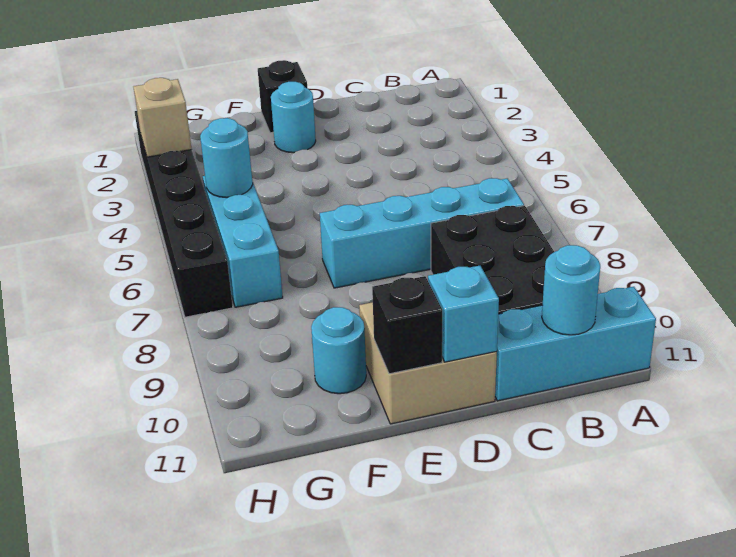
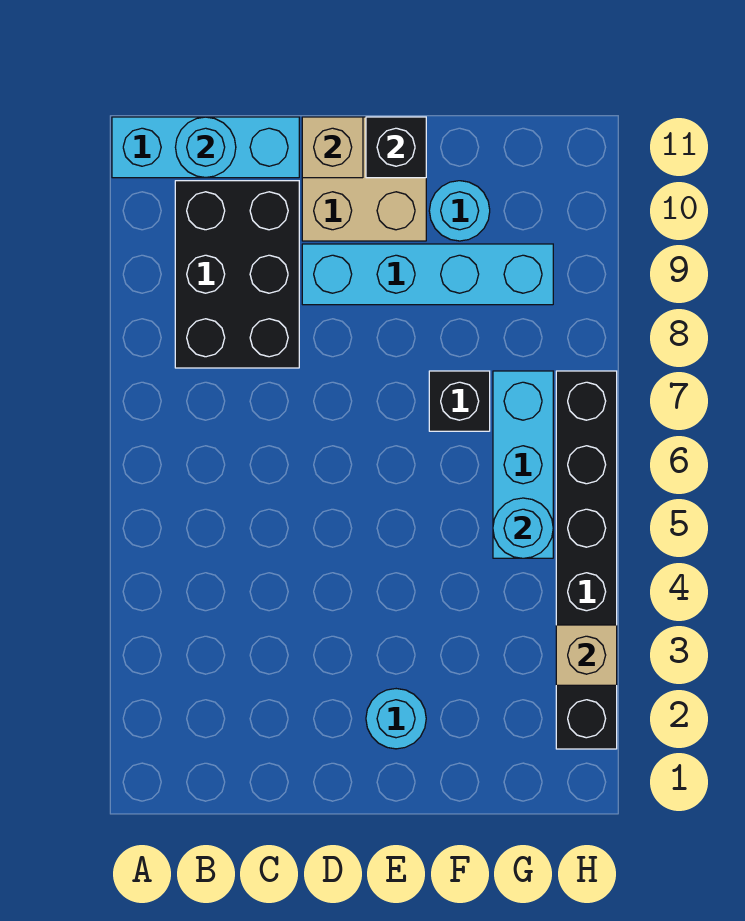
cyan brick B7:E7 level 1 -> cyan brick D9:G9 level 1
cyan brick D11 level 2 -> tan brick D11 level 2
black brick E1 level 1 -> black brick F7 level 1

